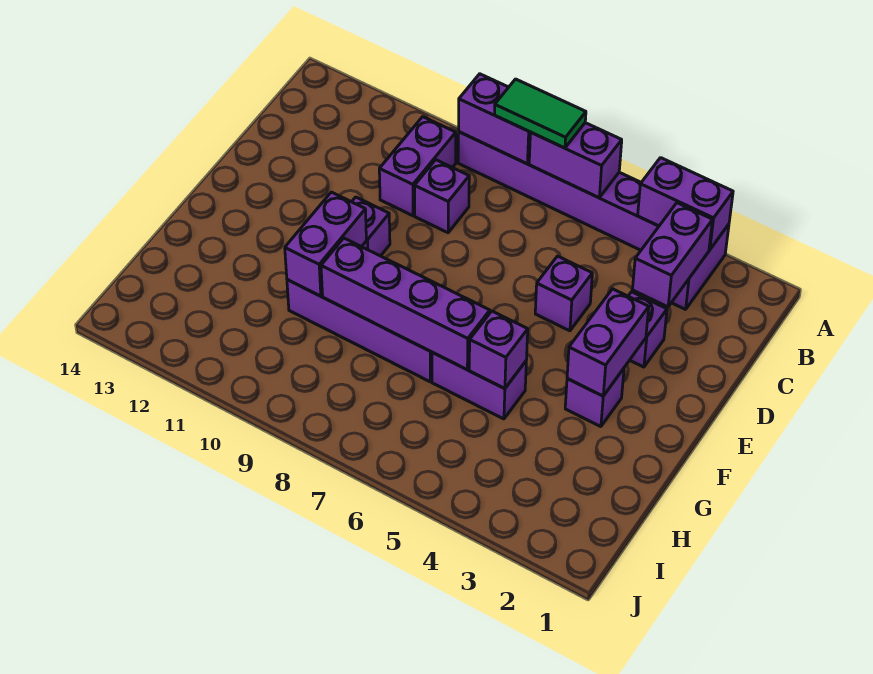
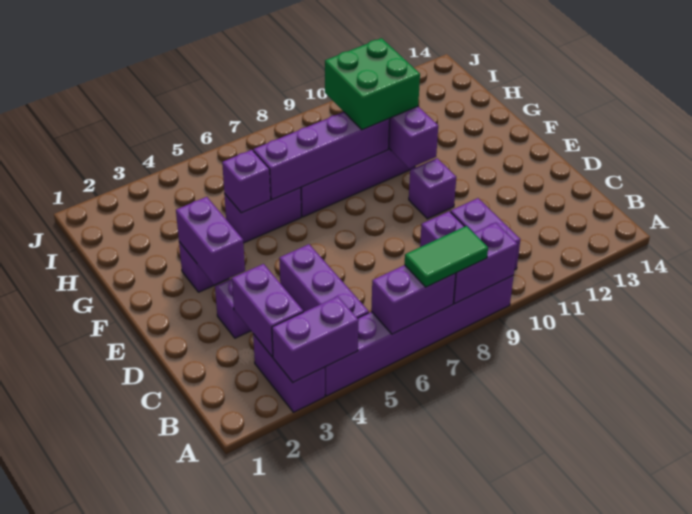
purple brick D5 level 1 -> purple brick B5:D5 level 1
none -> green brick G9:H10 level 3

